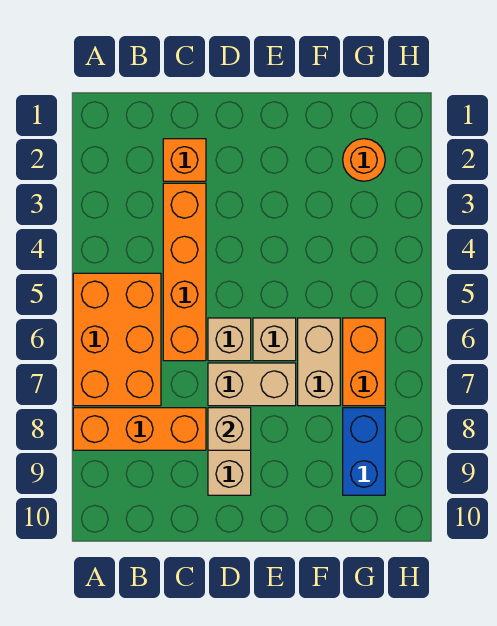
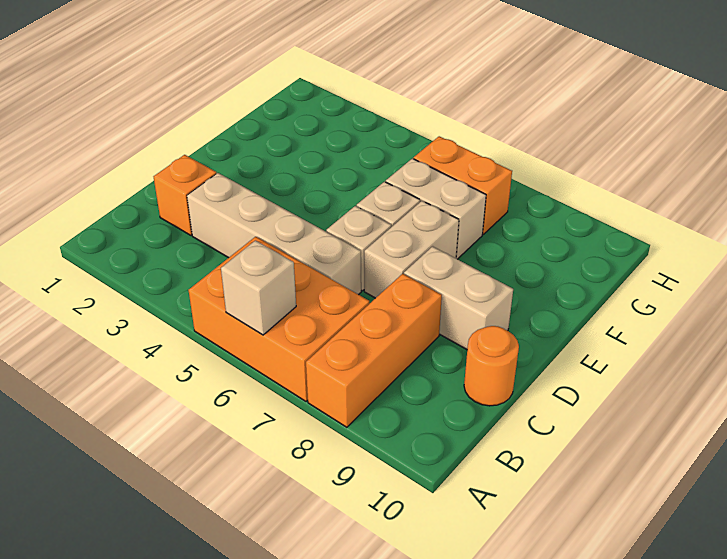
orange brick C3:C6 level 1 -> tan brick C3:C6 level 1
tan brick D8 level 2 -> tan brick A6 level 2
orange round brick G2 level 1 -> orange round brick C10 level 1
blue brick G8:G9 level 1 -> none

